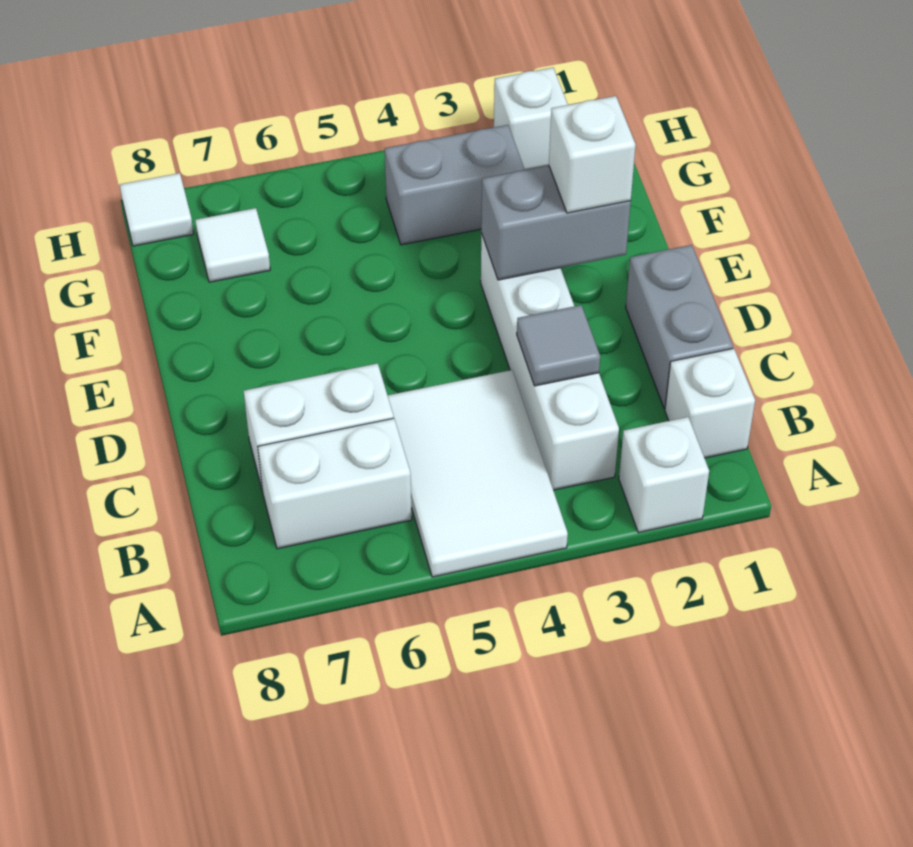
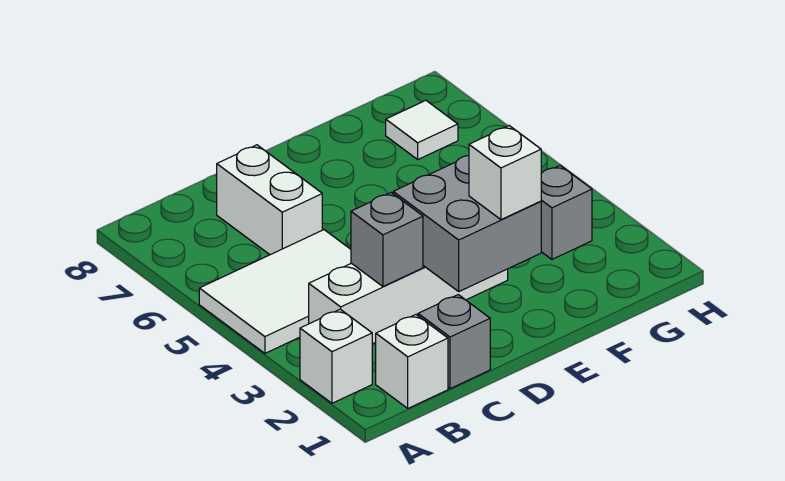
white brick B6:B7 level 1 -> none
grey brick C1:D1 level 1 -> grey brick C1 level 1
grey tile C3 level 2 -> grey brick C3 level 2
grey brick E2:E3 level 2 -> grey brick D2:E3 level 2
grey brick G3:G4 level 1 -> grey brick G3 level 1
white brick H2 level 1 -> none
white tile H8 level 1 -> none

